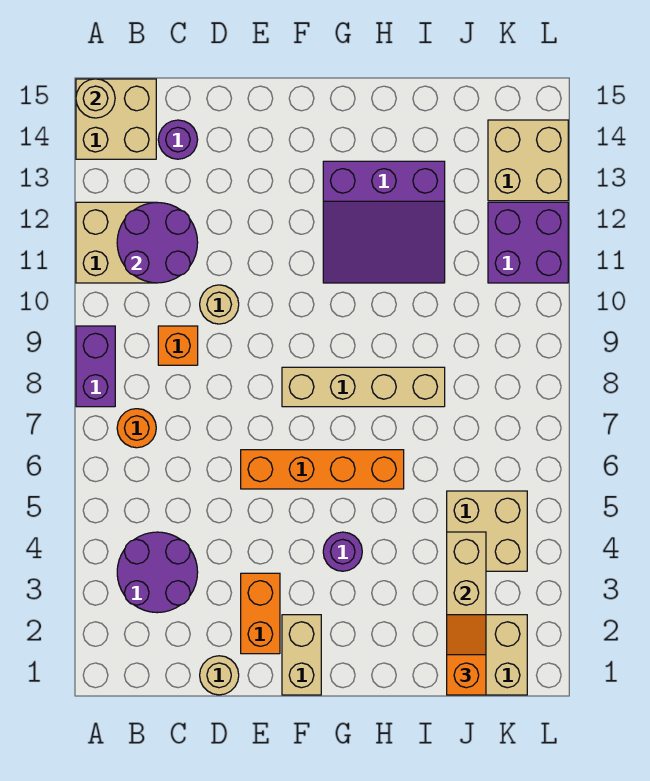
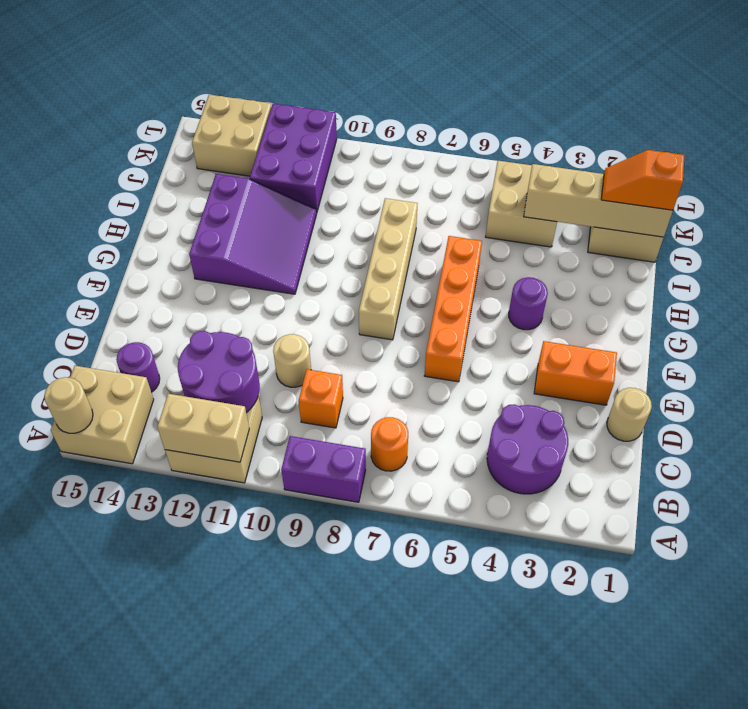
tan brick F1:F2 level 1 -> tan brick A11:A12 level 2
purple brick K11:L12 level 1 -> purple brick J11:L12 level 1

